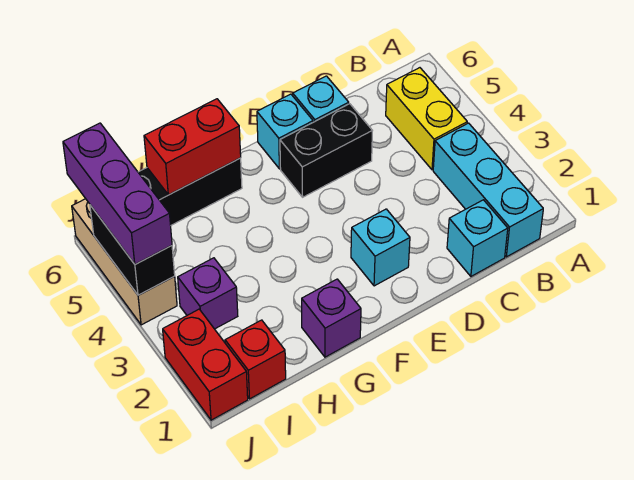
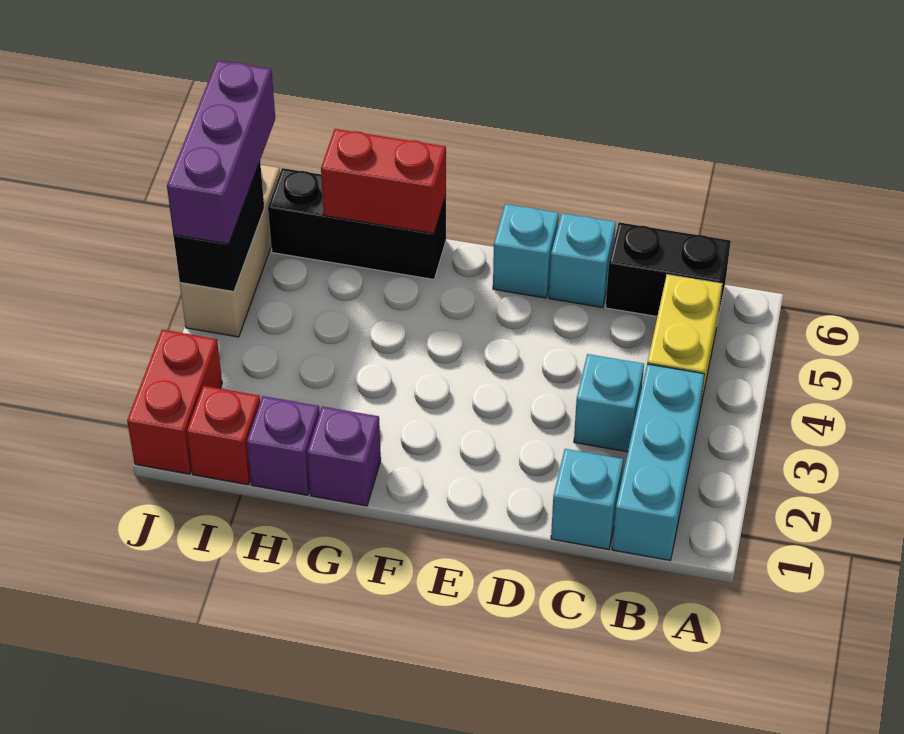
black brick D5:E5 level 1 -> black brick B6:C6 level 1
cyan brick E2 level 1 -> cyan brick C3 level 1
purple brick I3 level 1 -> purple brick H1 level 1

